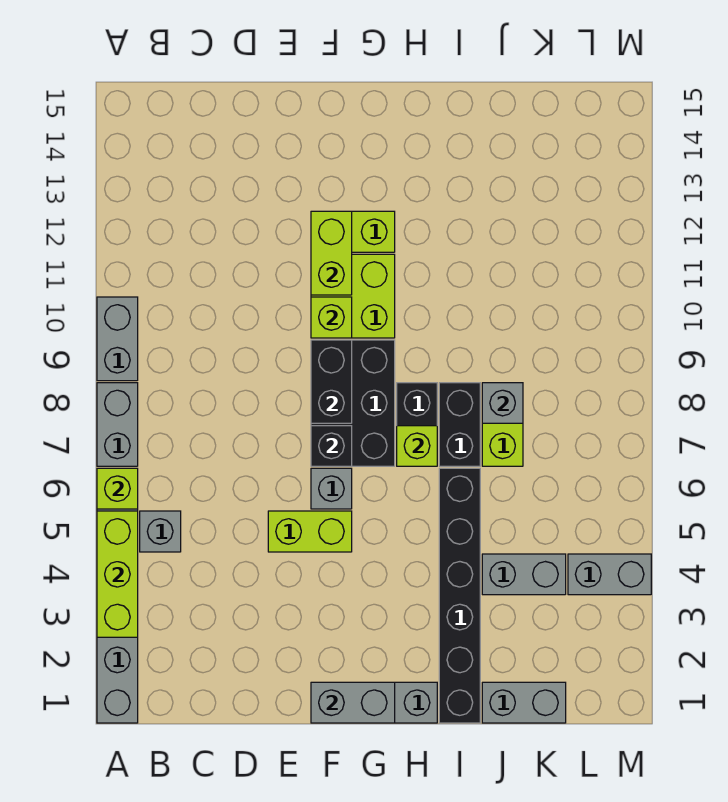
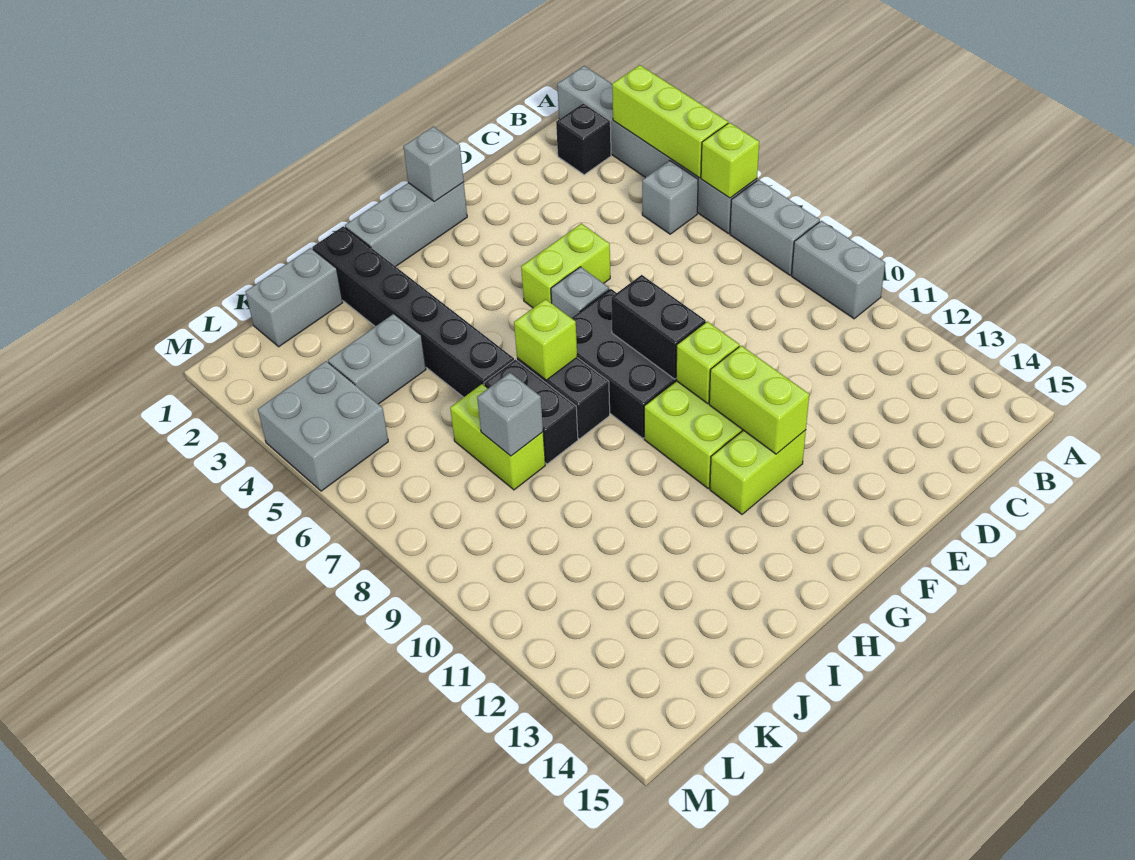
grey brick F1:G1 level 2 -> grey brick F1 level 2
black brick F7 level 2 -> black brick B2 level 1
grey brick L4:M4 level 1 -> grey brick L4:M5 level 1

